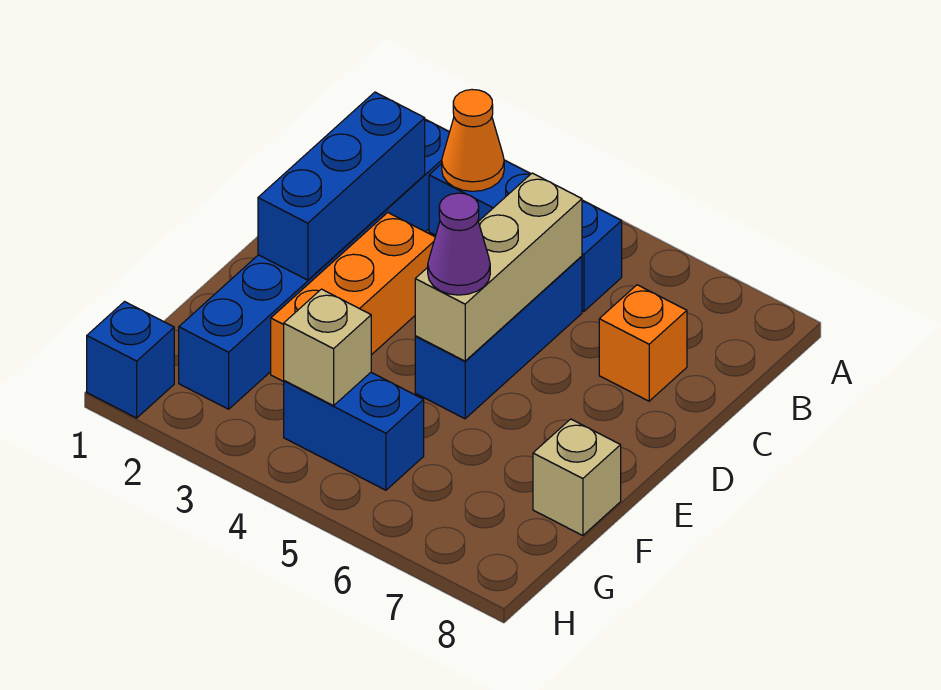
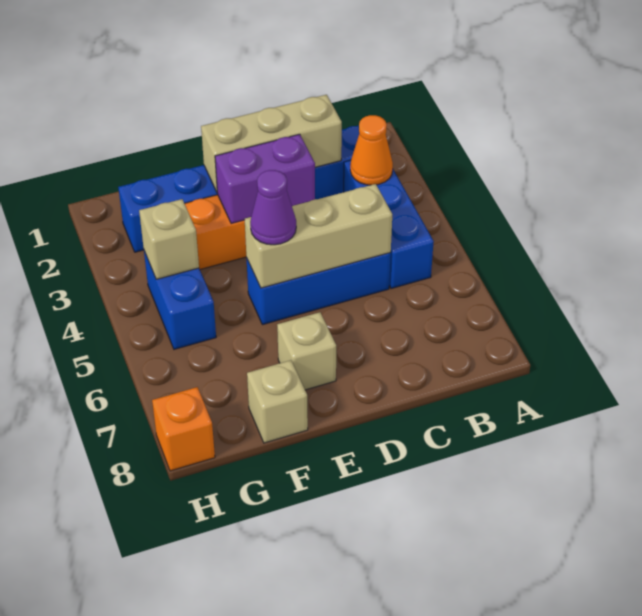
blue brick C2:E2 level 2 -> tan brick C2:E2 level 2
orange brick C7 level 1 -> orange brick H8 level 1
none -> purple brick D3:E3 level 2
none -> tan brick E7 level 1
blue brick H1 level 1 -> none

